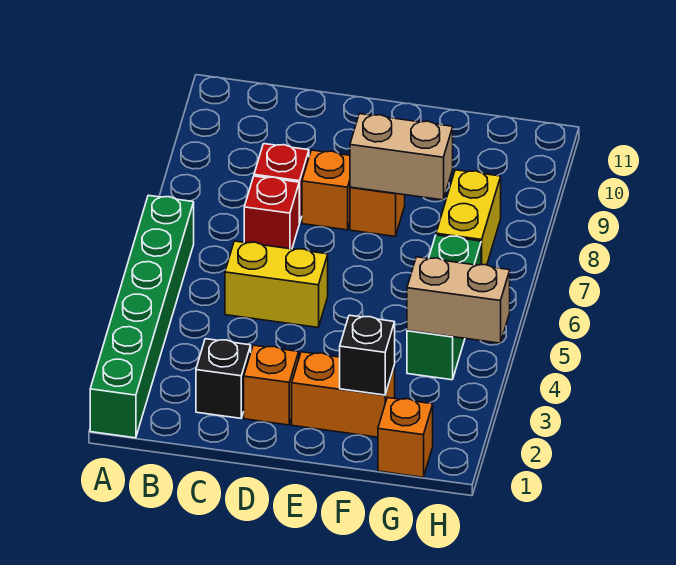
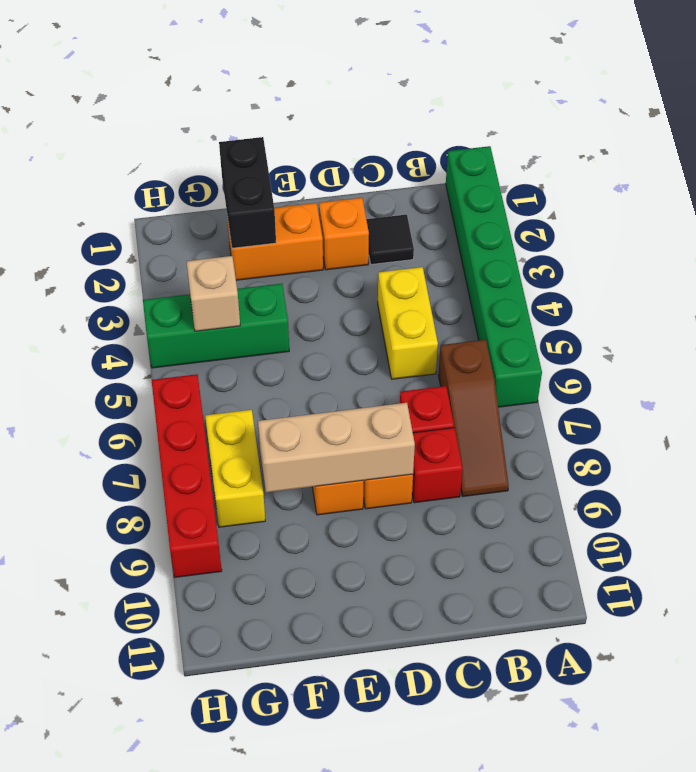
none -> brown slope B6:B8 level 1 top 6
black brick C2 level 1 -> black tile C2 level 1
yellow brick C5:D5 level 1 -> yellow brick C4:C5 level 1
tan brick E8:F8 level 2 -> tan brick D8:F8 level 2
black brick F2 level 2 -> black brick F1:F2 level 2
orange brick G1 level 1 -> none
green brick G4:G6 level 1 -> green brick F4:H4 level 1
tan brick G4:H4 level 2 -> tan brick G4 level 2
none -> red brick H6:H9 level 1

